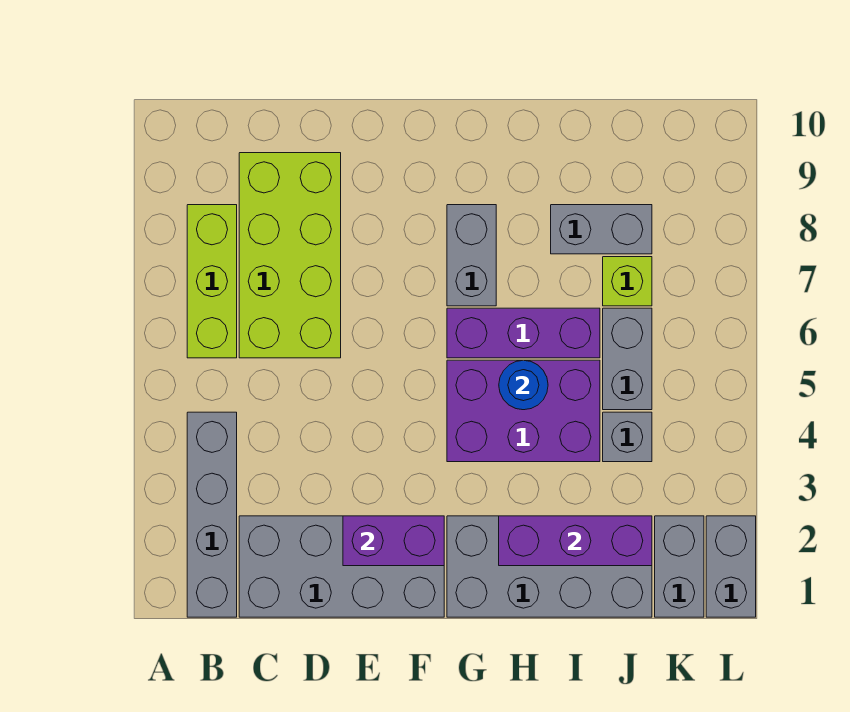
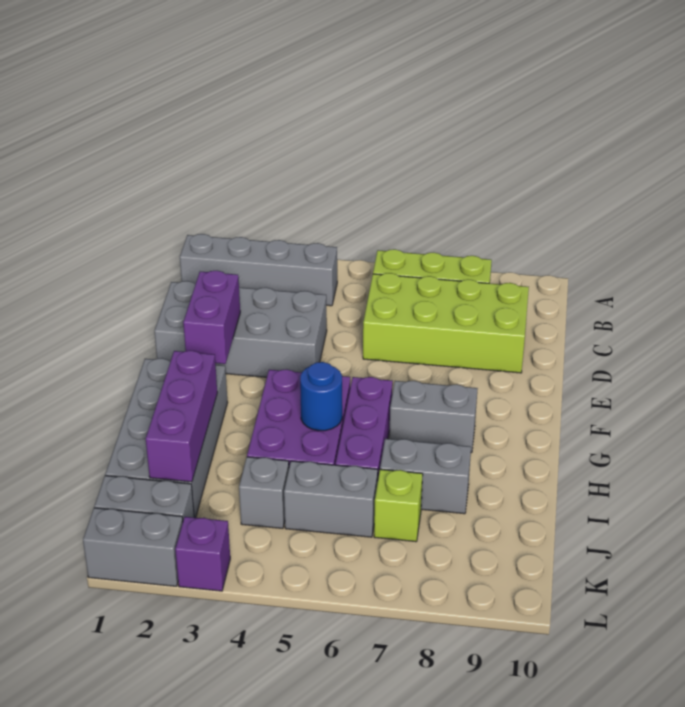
grey brick C1:F2 level 1 -> grey brick D1:E4 level 1
grey brick I8:J8 level 1 -> grey brick I7:I8 level 1
none -> purple brick L3 level 1

